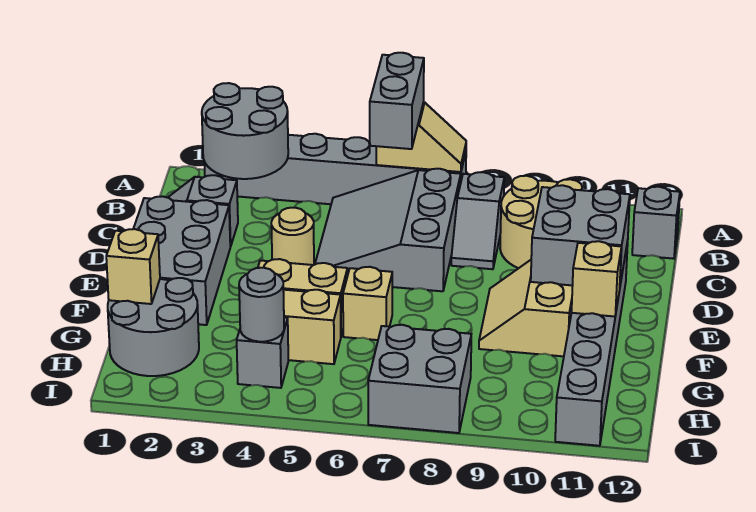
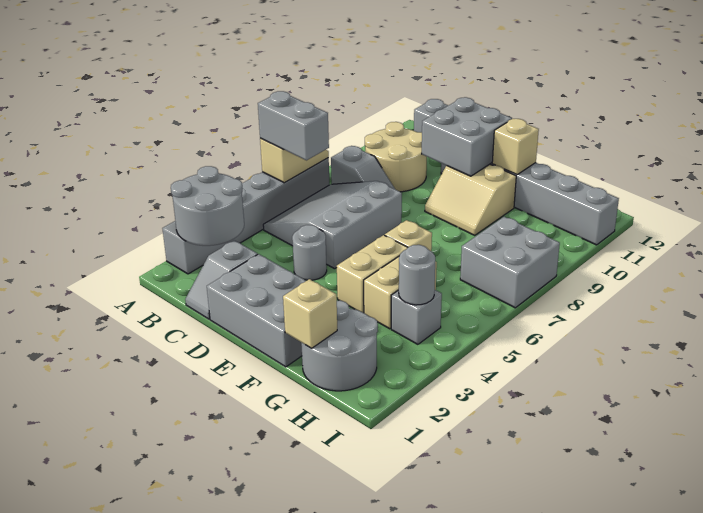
grey slope B5:D7 level 1 top 7 -> grey slope B5:D7 level 1 top D
tan round brick D4 level 1 -> grey round brick D4 level 1

